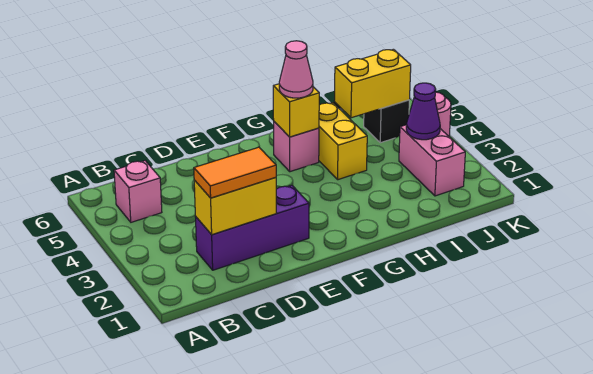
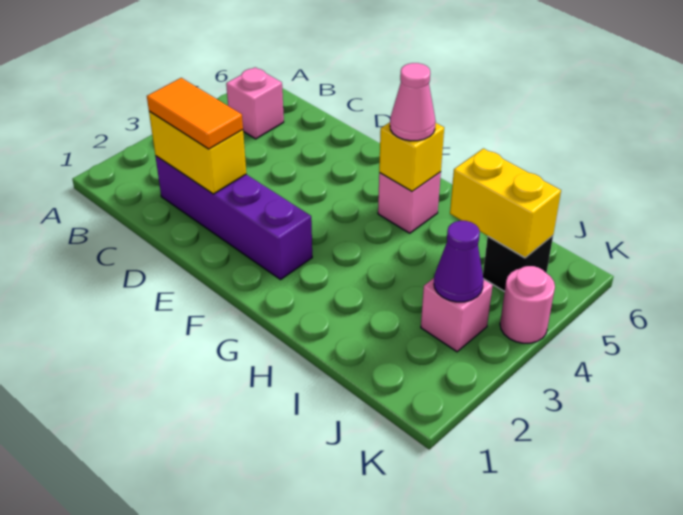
purple brick C2:E2 level 1 -> purple brick C2:F2 level 1
yellow brick H4:H5 level 1 -> none
pink brick J2:J3 level 1 -> pink brick J3 level 1

